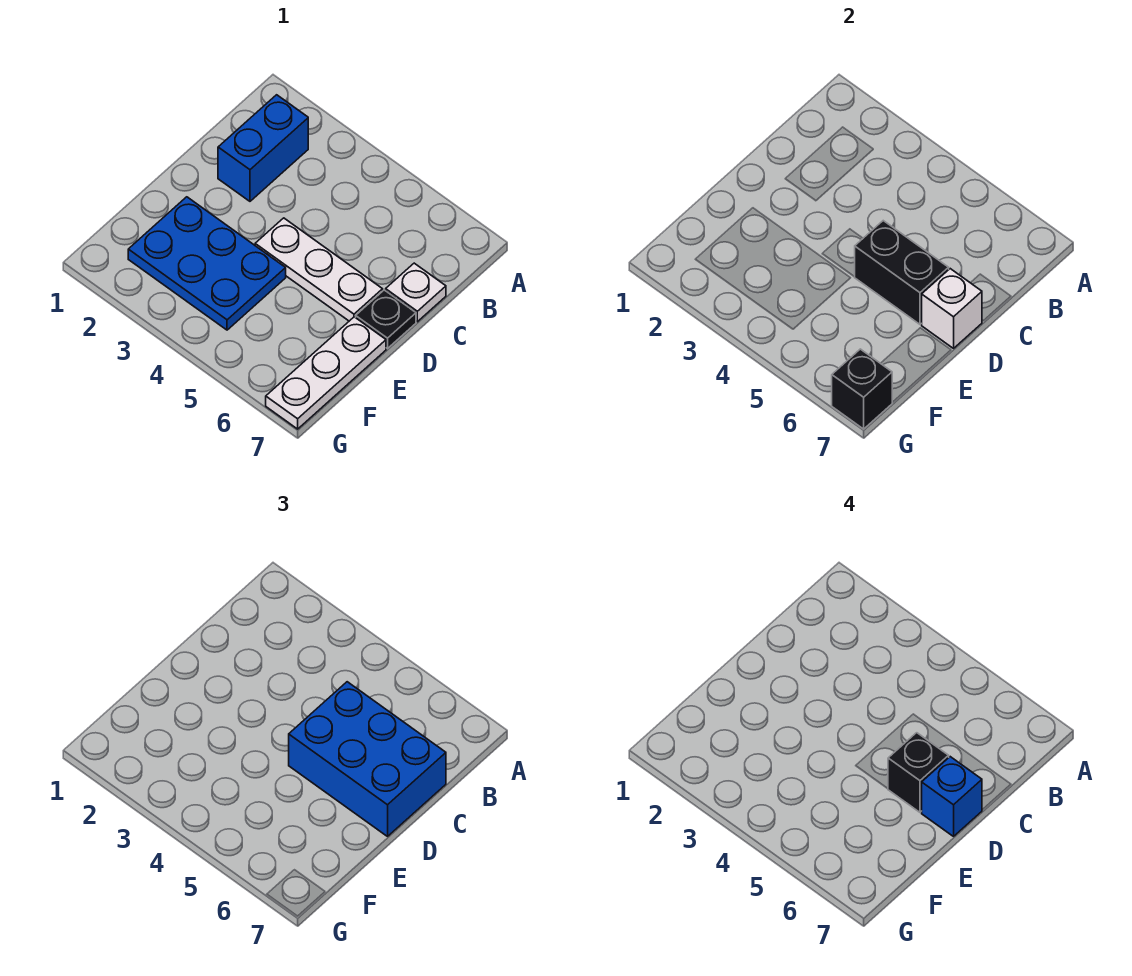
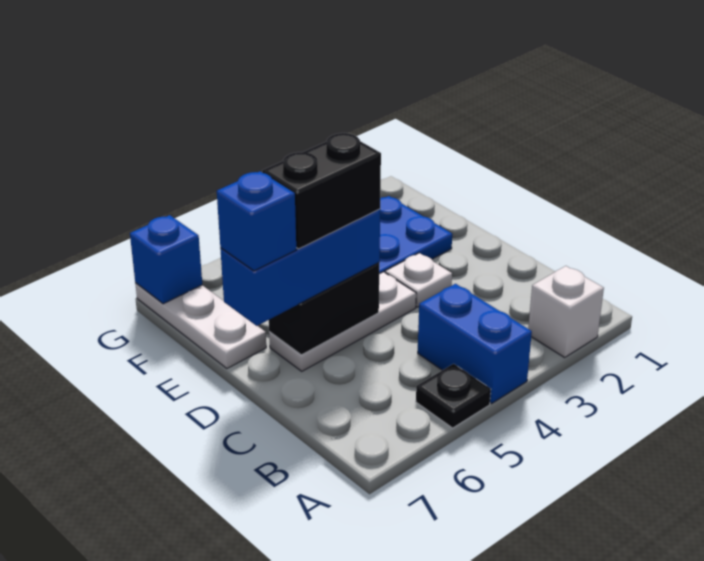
blue brick B2:C2 level 1 -> blue brick A4:B4 level 1
blue brick C5:D7 level 3 -> blue brick D5:D7 level 3
white plate C7 level 1 -> white plate D3 level 1
black brick D6 level 4 -> black brick D5:D6 level 4
black plate D7 level 1 -> black plate A5 level 1
white brick D7 level 2 -> white brick A2 level 1
black brick G7 level 2 -> blue brick G7 level 2

